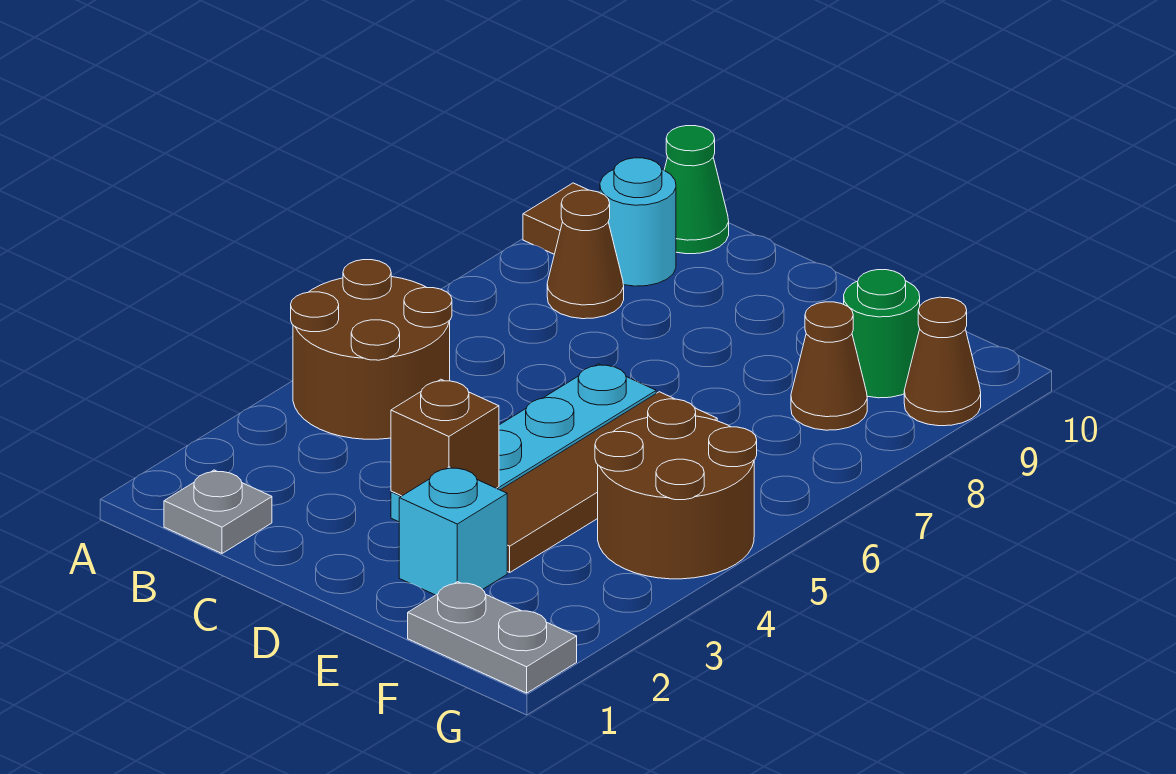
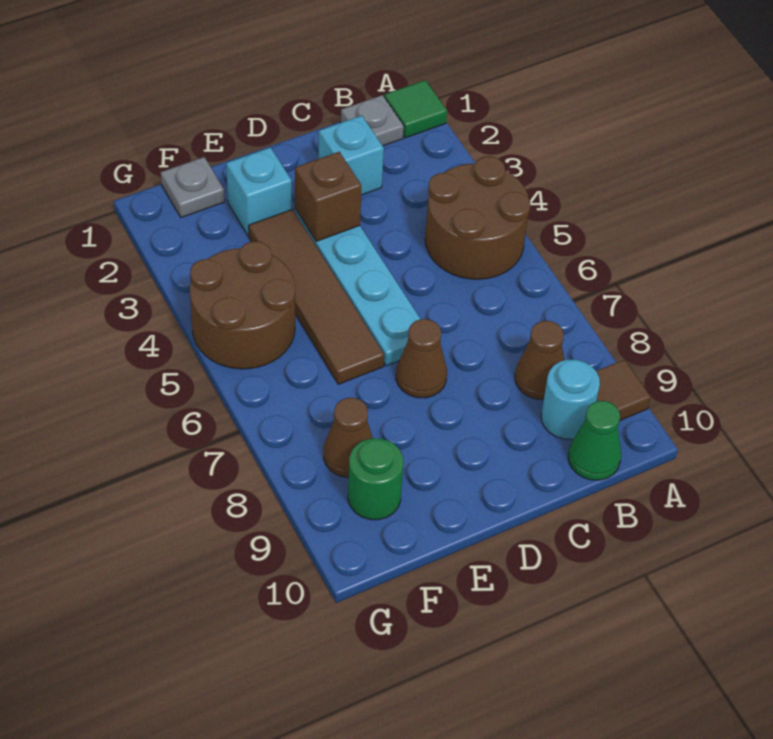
none -> green tile A1 level 1
none -> cyan brick C2 level 1
grey plate F1:G1 level 1 -> grey plate F1 level 1
brown cone G9 level 1 -> brown cone D7 level 1

